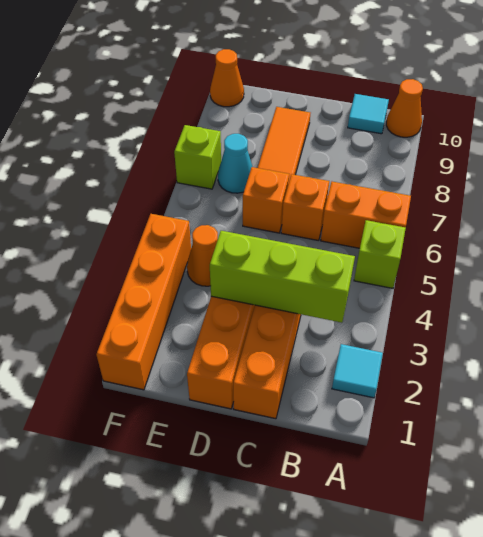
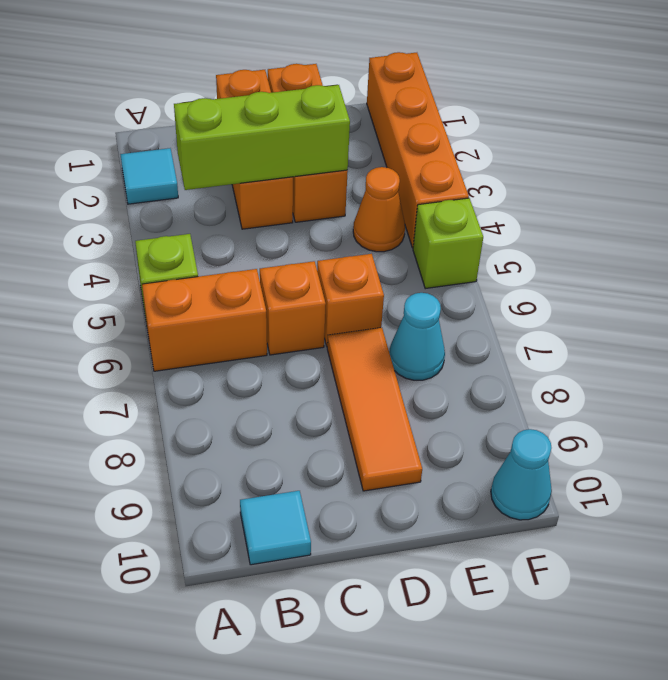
orange cone A10 level 1 -> none
lime brick F7 level 1 -> lime brick F5 level 1
orange cone F10 level 1 -> cyan cone F10 level 1

